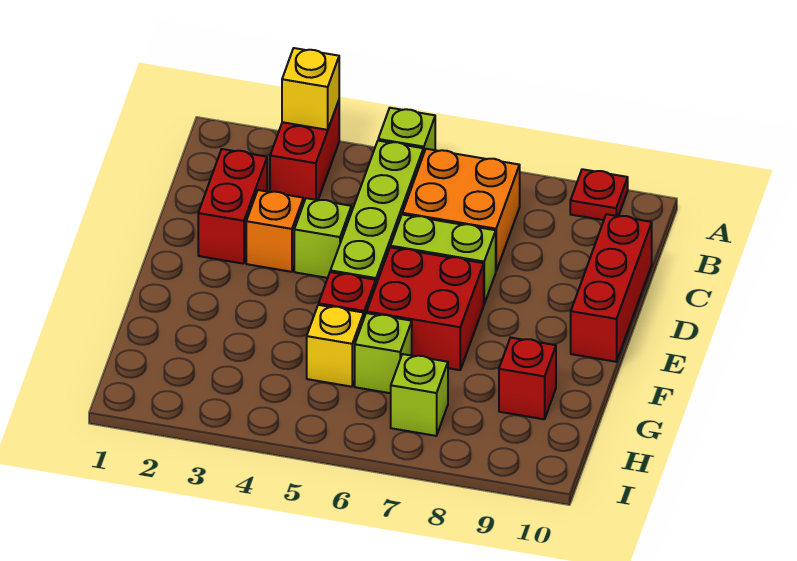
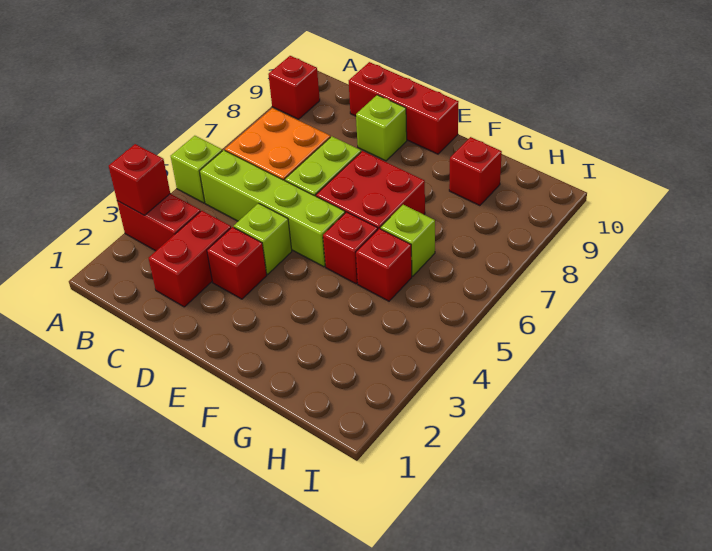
yellow brick A3 level 2 -> red brick A3 level 2
red plate A9 level 1 -> red brick A9 level 1
red brick C2:D2 level 1 -> red brick C2:C3 level 1
orange brick D3 level 1 -> red brick D3 level 1
yellow brick G5 level 1 -> red brick G5 level 1
lime brick H7 level 1 -> lime brick D9 level 1

